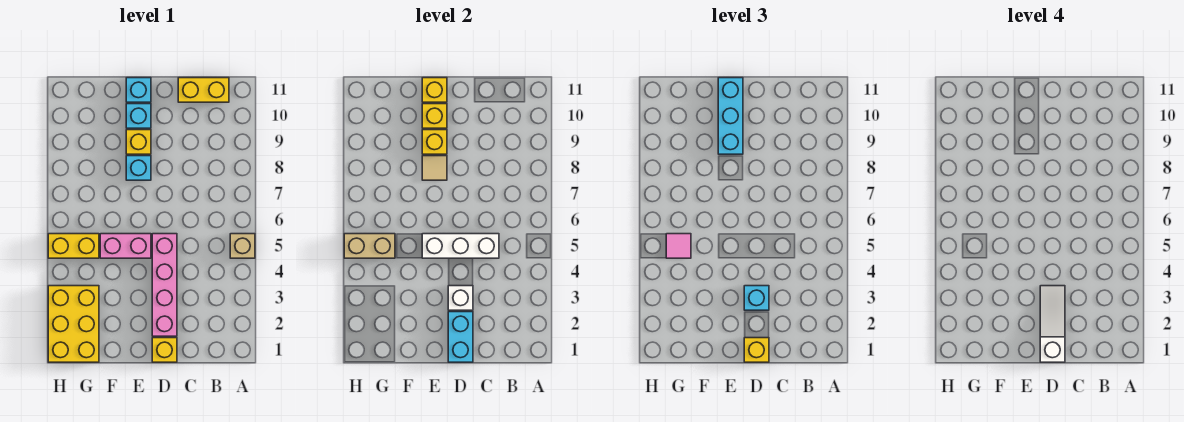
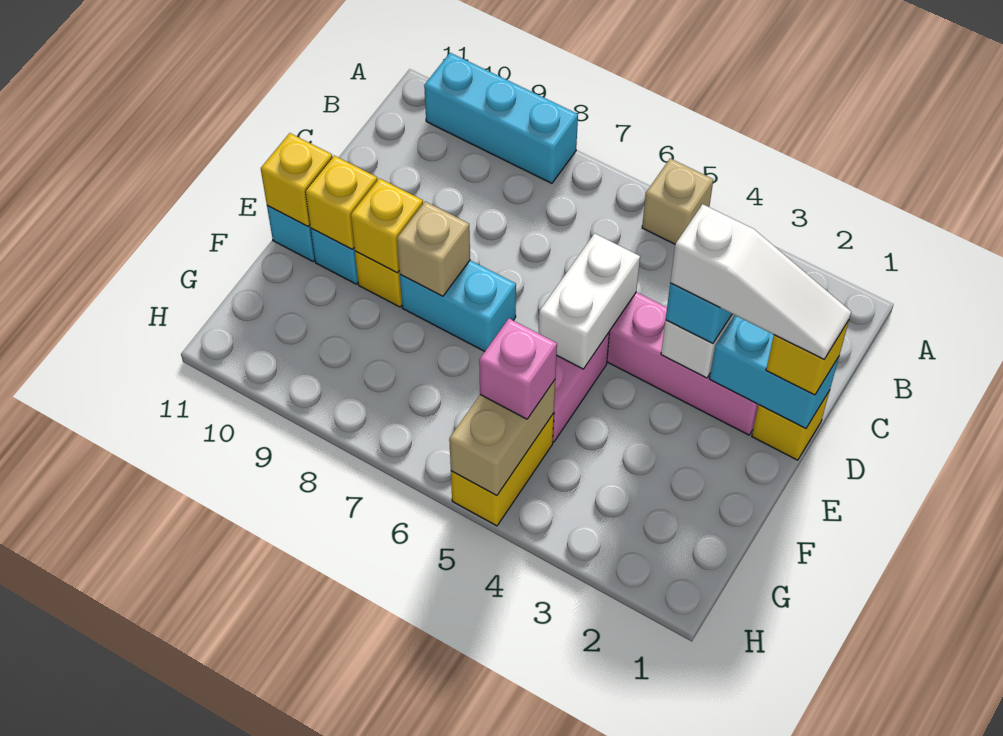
yellow brick B11:C11 level 1 -> none
white brick C5:E5 level 2 -> white brick D5:E5 level 2
white slope D1:D3 level 4 top 1 -> white slope D1:D3 level 4 top 3
cyan brick E8 level 1 -> cyan brick E7:E8 level 1
tan tile E8 level 2 -> tan brick E8 level 2
cyan brick E9:E11 level 3 -> cyan brick A8:A10 level 1
yellow brick G1:H3 level 1 -> none
pink tile G5 level 3 -> pink brick G5 level 3

